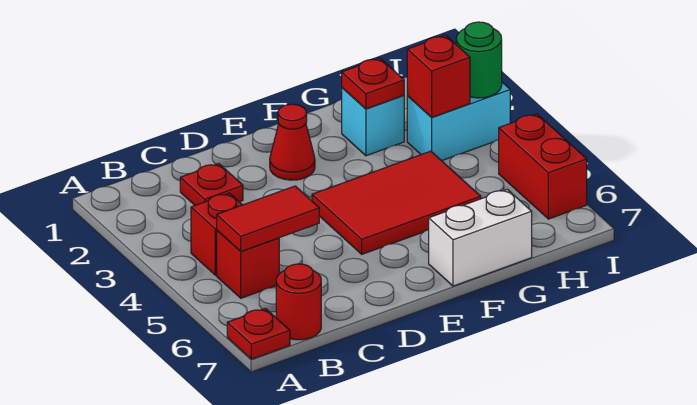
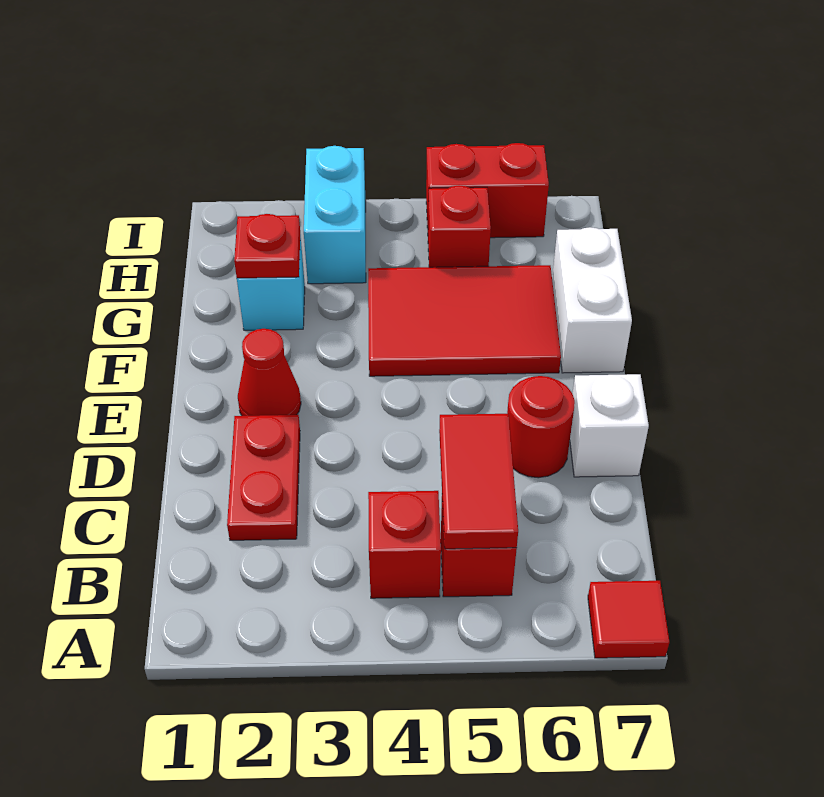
red plate A7 level 1 -> red tile A7 level 1
red round brick B7 level 1 -> red round brick D6 level 1
red plate C2 level 1 -> red plate C2:D2 level 1
none -> white brick D7 level 1
red tile E4:G5 level 1 -> red tile F4:G6 level 1
red brick H3 level 2 -> red brick H5 level 1
green round brick I3 level 2 -> none

